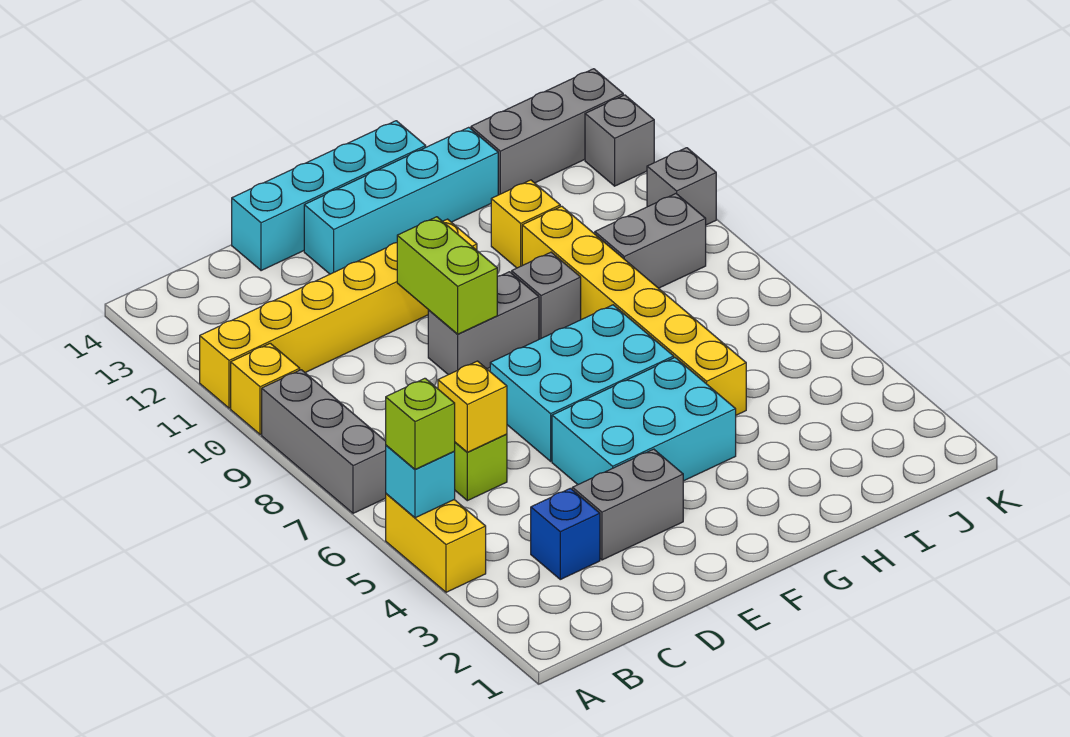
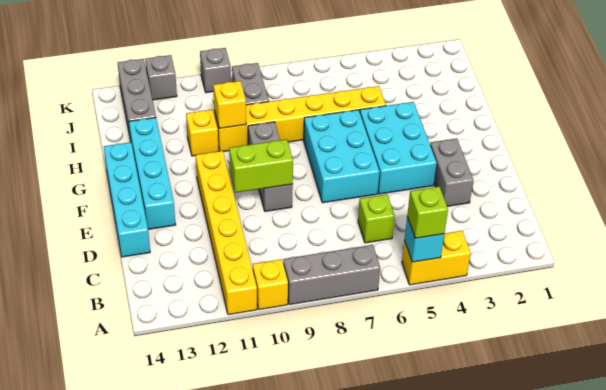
blue brick C3 level 1 -> none
yellow brick C6 level 2 -> yellow brick H10 level 2

